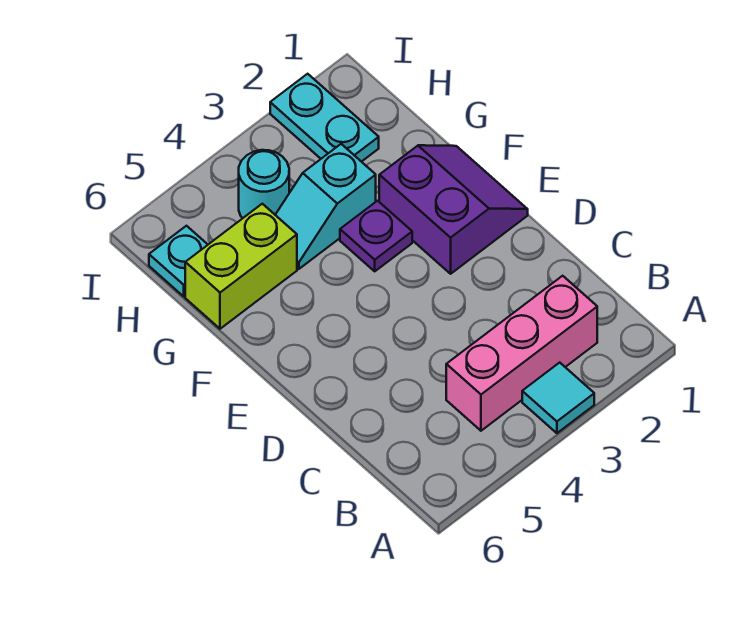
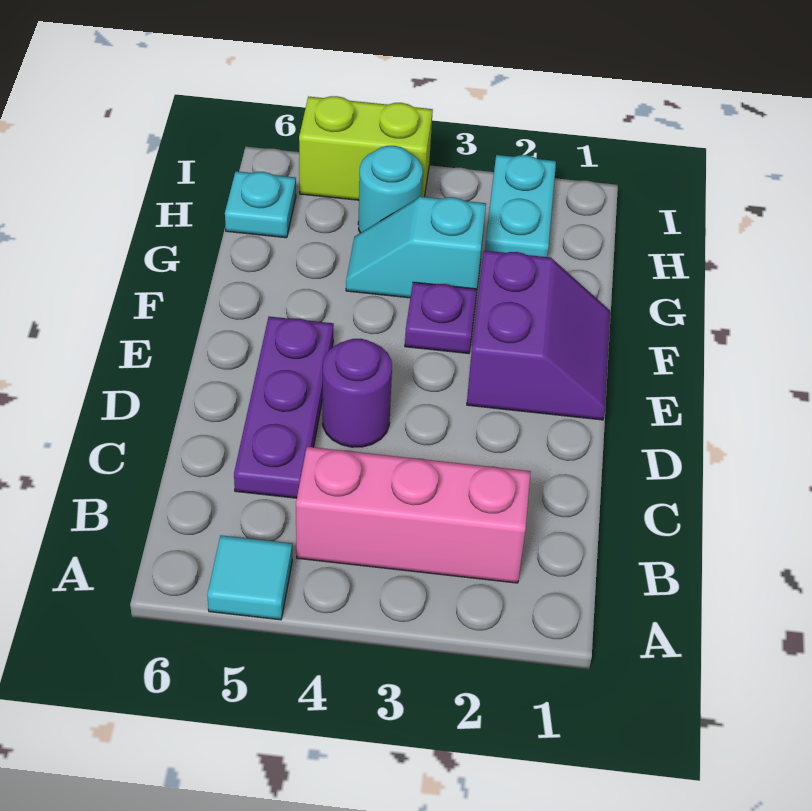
cyan tile A3 level 1 -> cyan tile A5 level 1
none -> purple plate C5:E5 level 1
none -> purple round brick D4 level 1
lime brick G5:G6 level 1 -> lime brick I4:I5 level 1

